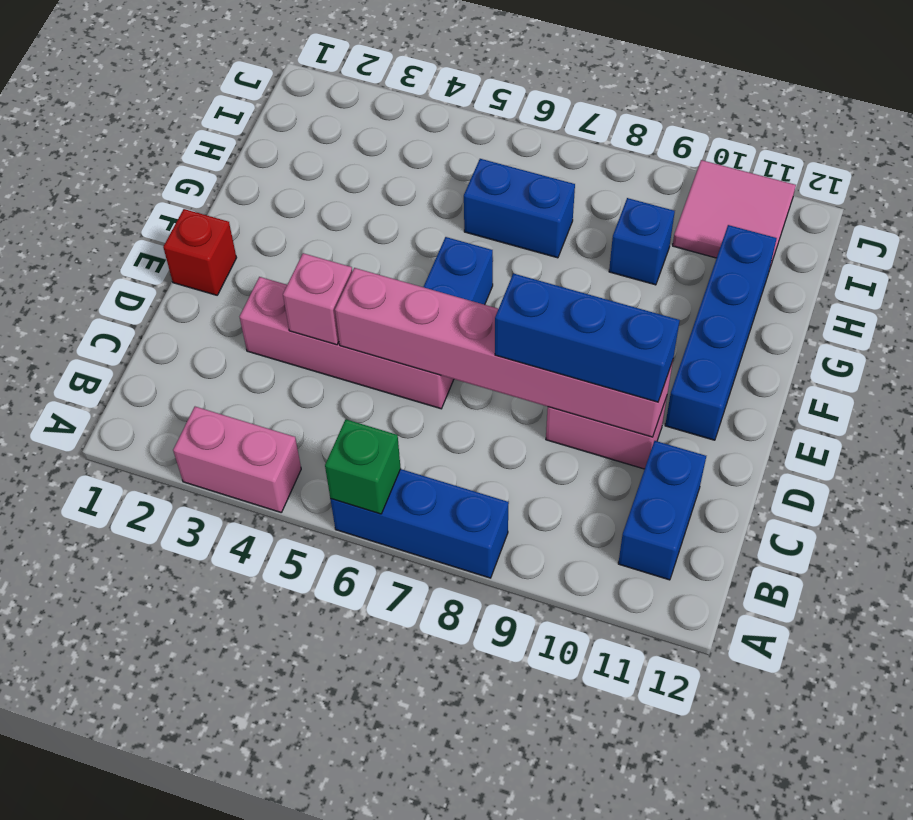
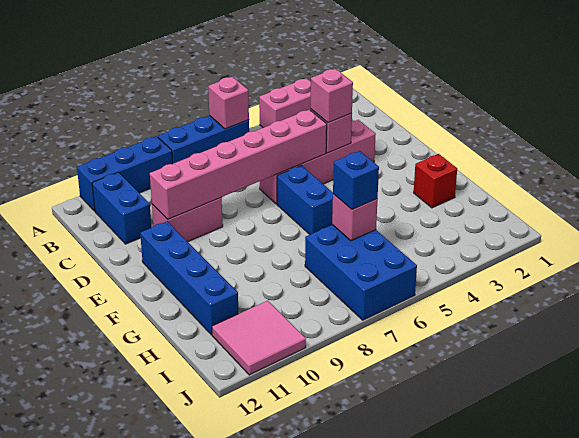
green brick A6 level 2 -> pink brick A6 level 2
none -> pink brick D4 level 3
blue brick D8:D10 level 3 -> blue brick A9:A11 level 1
red brick E1 level 1 -> red brick G2 level 1
blue brick H6:H7 level 1 -> blue brick H6:J7 level 1
none -> pink brick H6 level 2
blue brick H9 level 1 -> blue brick H6 level 3

